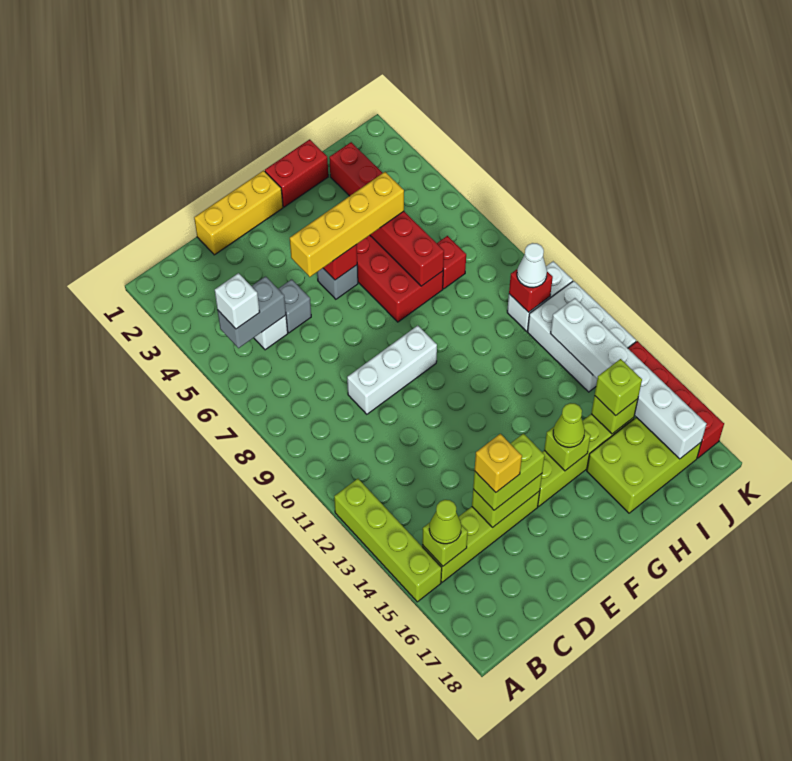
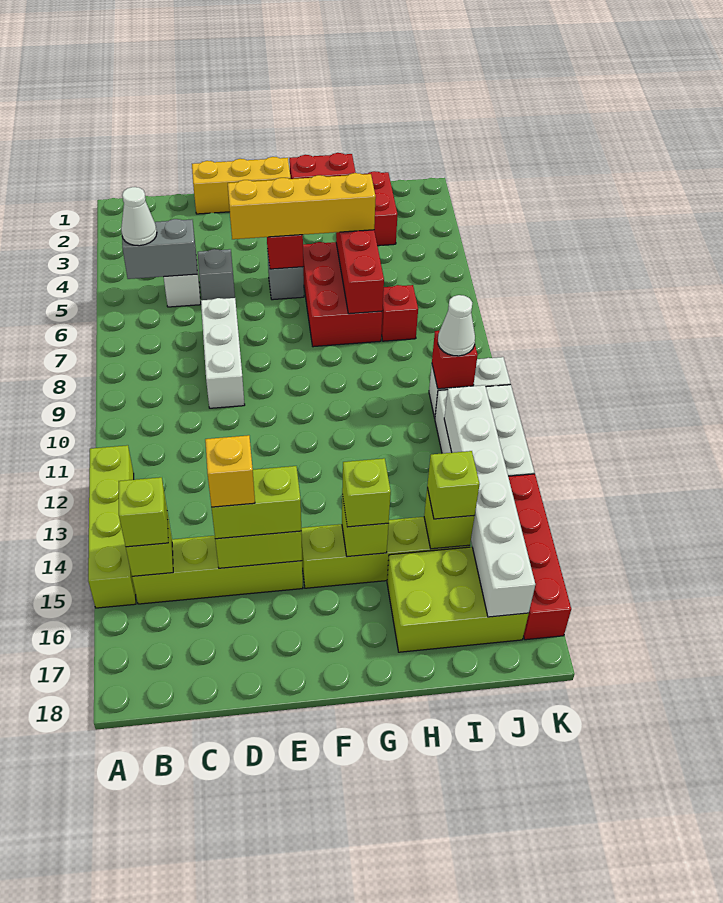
white brick B5 level 3 -> white cone B5 level 3
lime cone B15 level 3 -> lime brick B15 level 3
white brick D9:F9 level 1 -> white brick D7:D9 level 1
lime cone G15 level 3 -> lime brick G15 level 3

